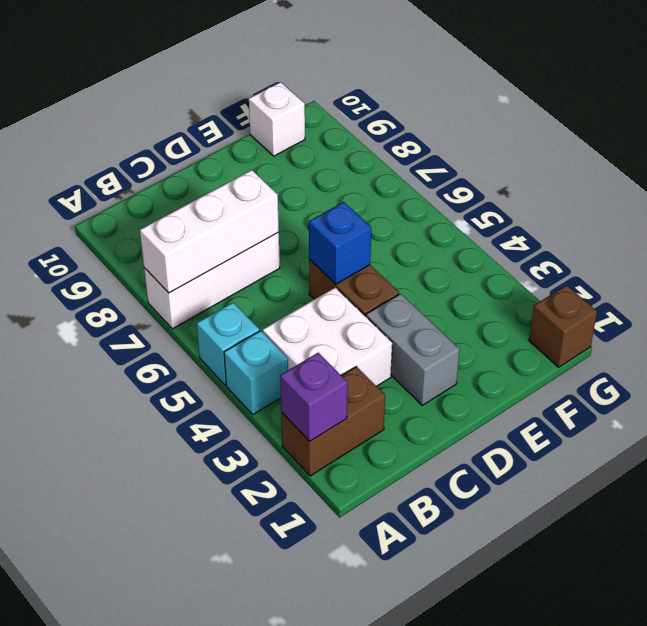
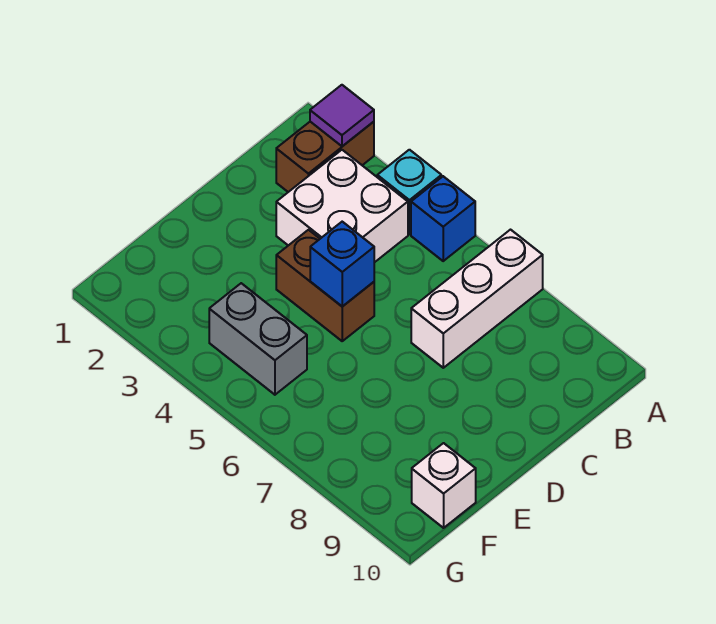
purple brick A2 level 2 -> purple tile A2 level 2
cyan brick A5 level 1 -> blue brick A5 level 1
white brick A7:C7 level 2 -> none
grey brick D2:D3 level 1 -> grey brick F4:F5 level 1
brown brick G1 level 1 -> none

